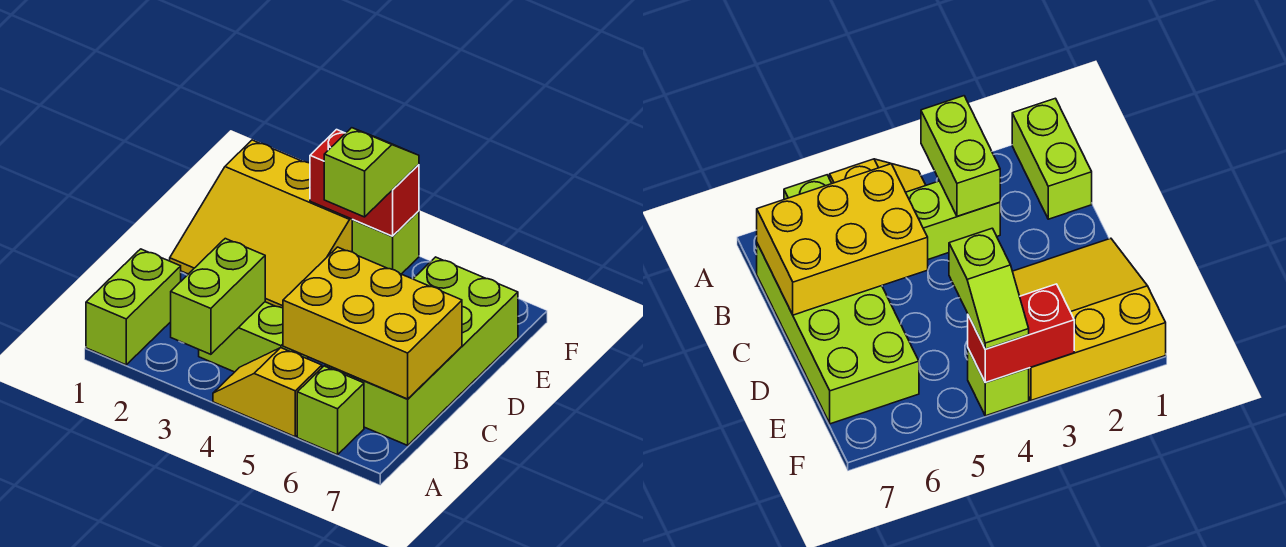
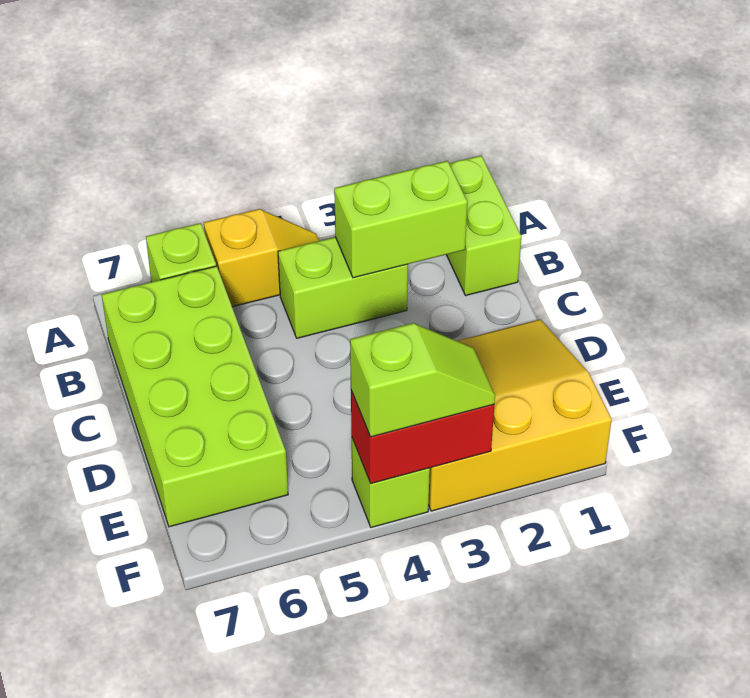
lime brick A3:B3 level 2 -> lime brick B2:B3 level 2
yellow brick B5:C7 level 2 -> none
lime slope E4:F4 level 3 top E -> lime slope F3:F4 level 3 top 4

